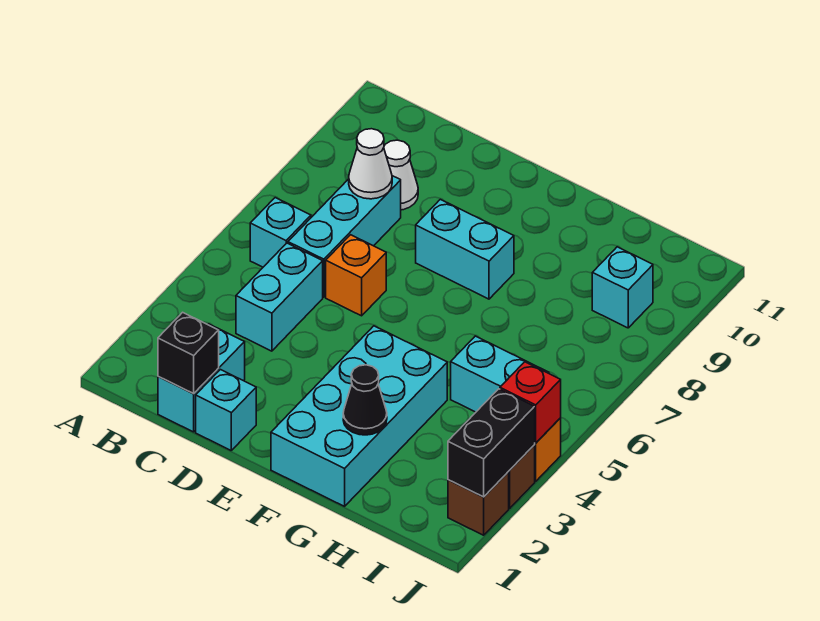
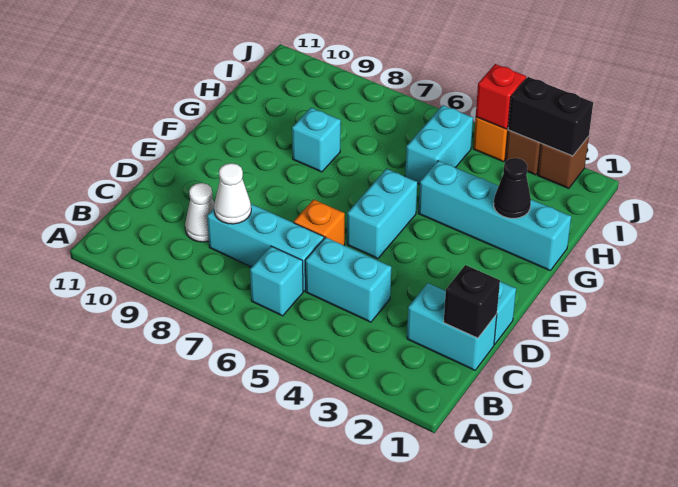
cyan brick E8:F8 level 1 -> cyan brick E5:F5 level 1
cyan brick F1:G4 level 1 -> cyan brick G1:G4 level 1
cyan brick I9 level 1 -> cyan brick G8 level 1

